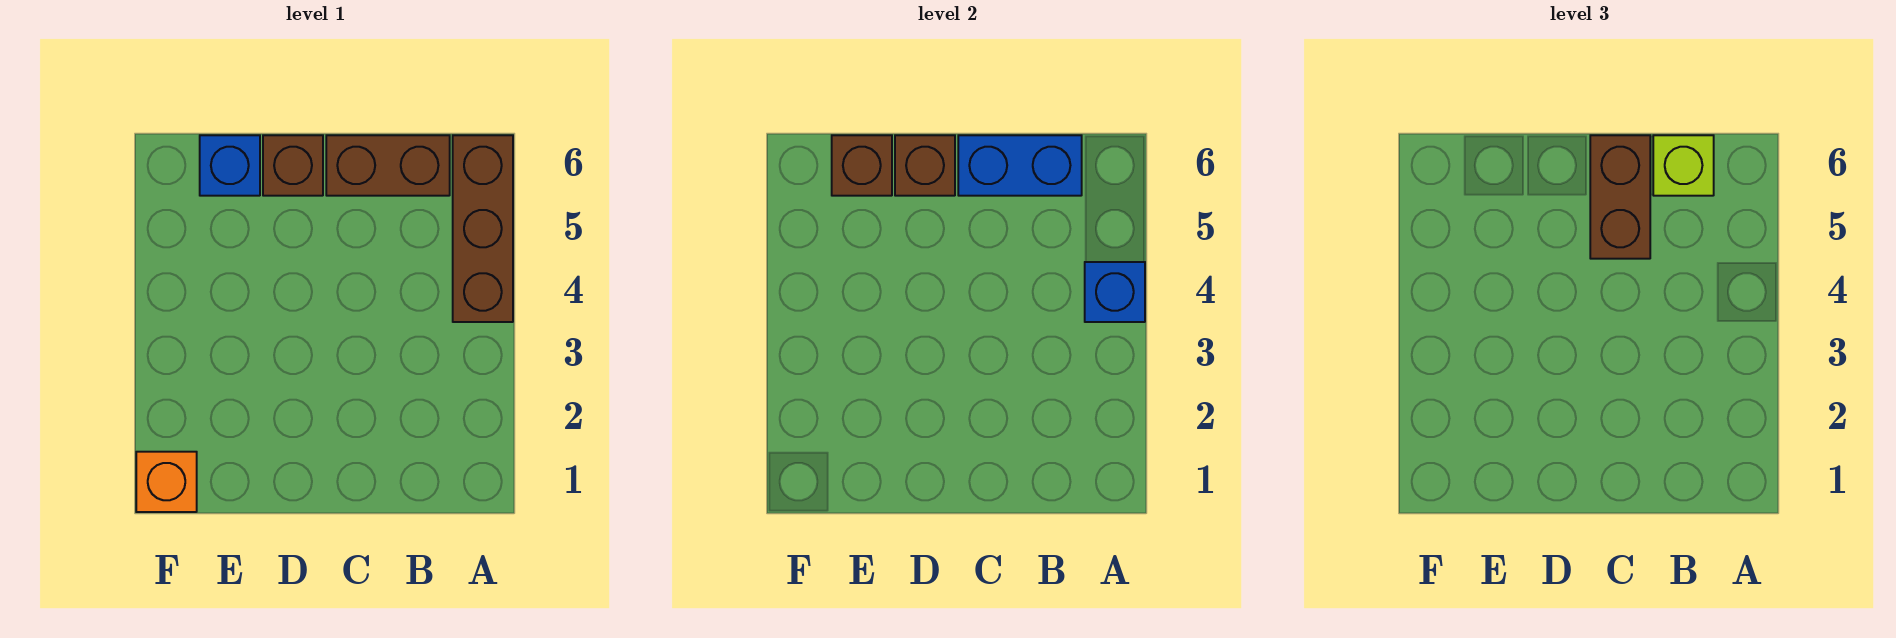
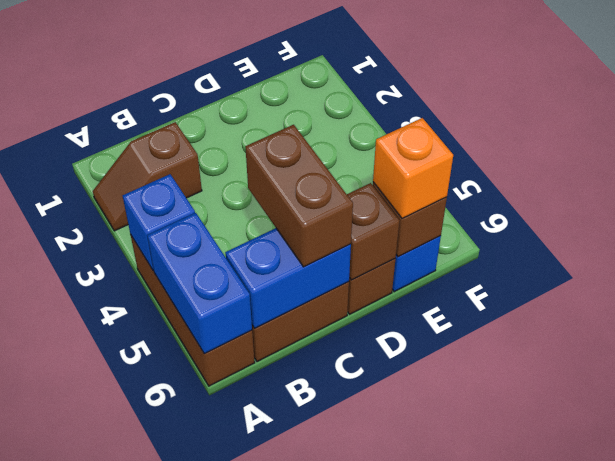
none -> brown slope A2:B2 level 1 top B
none -> blue brick A5:A6 level 2
lime brick B6 level 3 -> none
orange brick F1 level 1 -> orange brick E6 level 3

